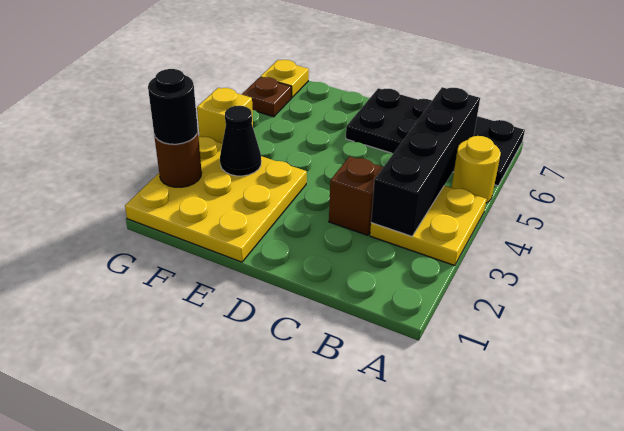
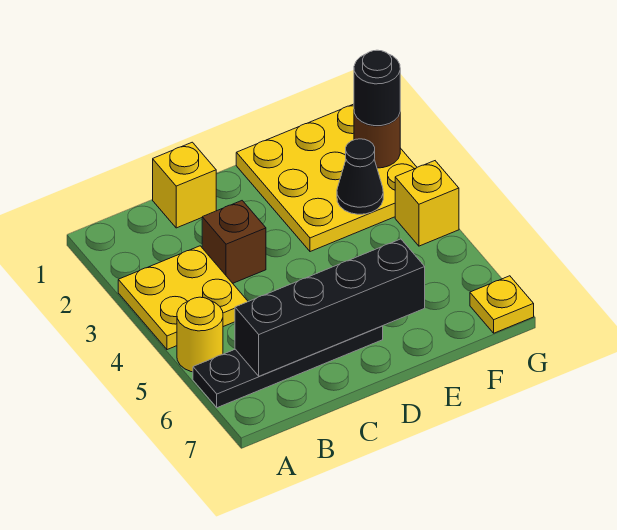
black plate A6:D7 level 1 -> black plate A6:D6 level 1
black brick B3:B6 level 2 -> black brick B6:E6 level 2
none -> yellow brick C1 level 1
brown plate G6 level 1 -> none

